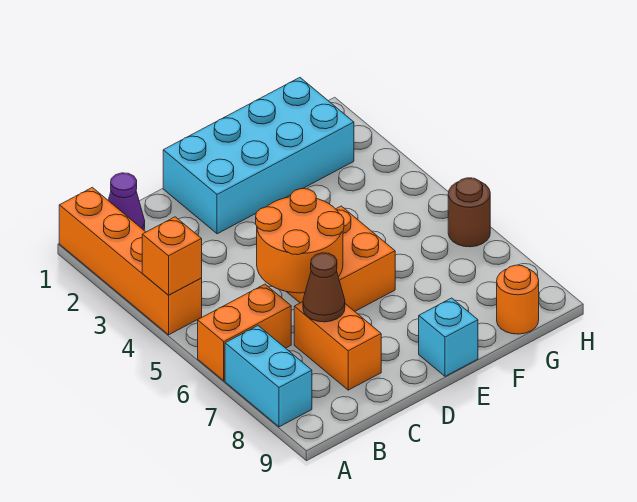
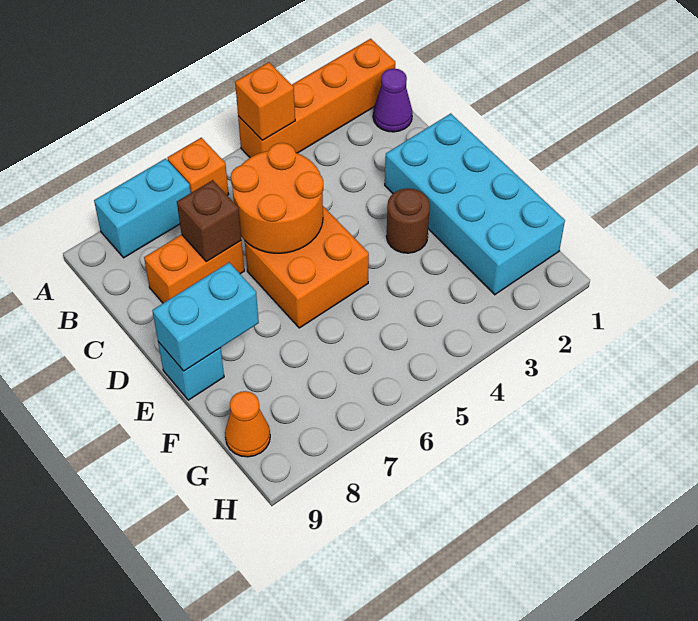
orange brick A6:B6 level 1 -> orange brick A6 level 1
brown cone C7 level 2 -> brown brick C7 level 2
none -> cyan brick E8:E9 level 2
orange round brick G9 level 1 -> orange cone G9 level 1
brown round brick H6 level 1 -> brown round brick E3 level 1

